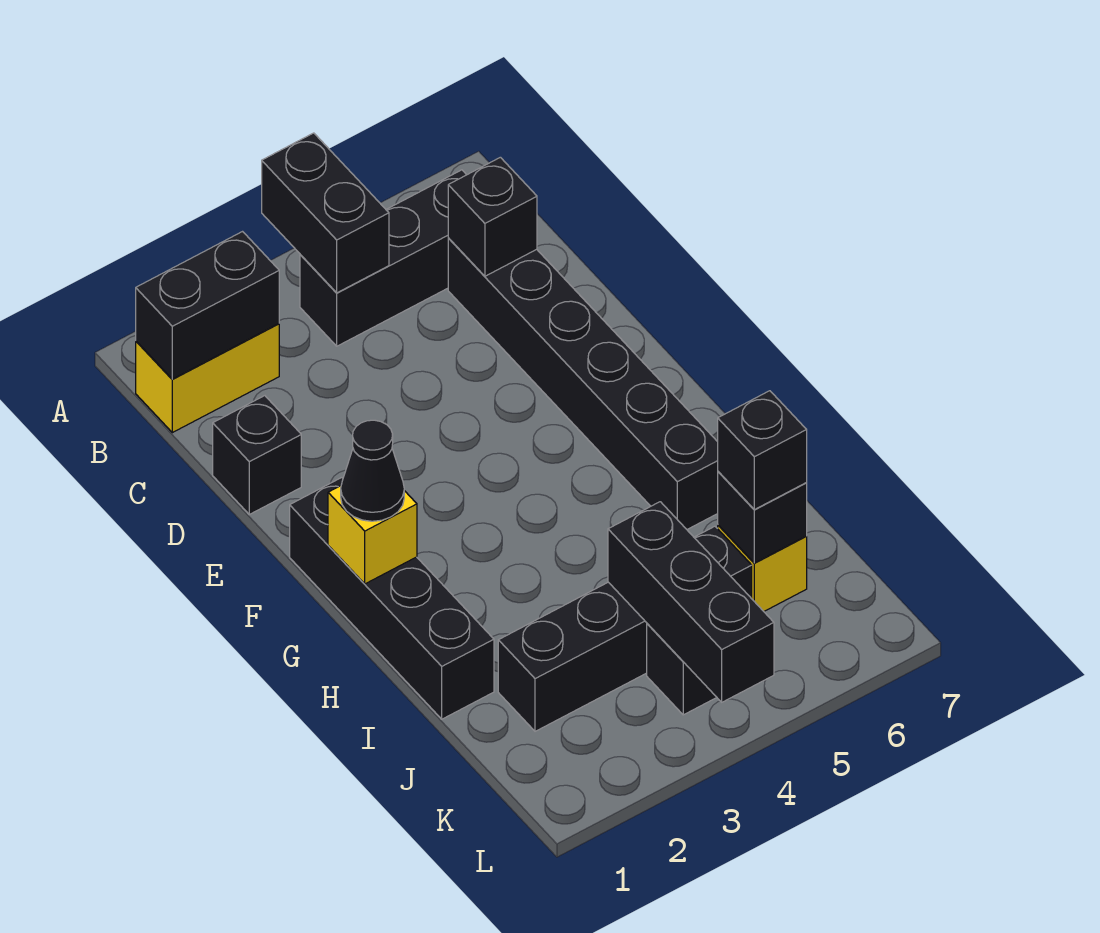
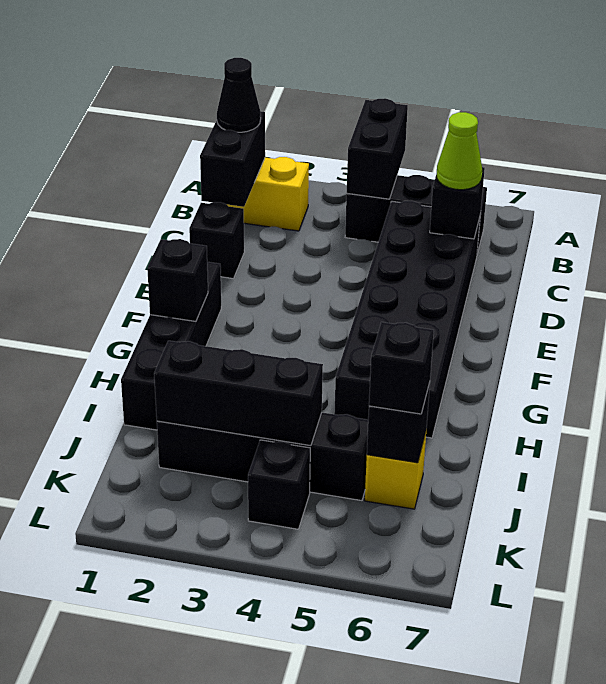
black brick B1:B2 level 2 -> black brick B1:C1 level 2
black brick C6:H6 level 1 -> black brick C5:H6 level 1
none -> lime cone C6 level 3
yellow brick G1 level 2 -> black brick G1 level 2
black cone G1 level 3 -> black cone B1 level 3
black brick J4:L4 level 2 -> black brick J2:J4 level 2

